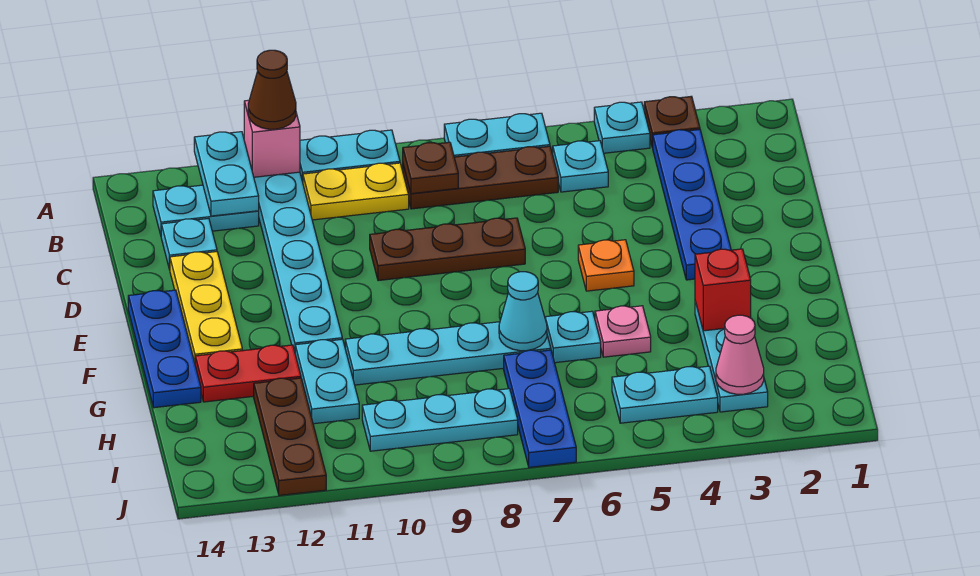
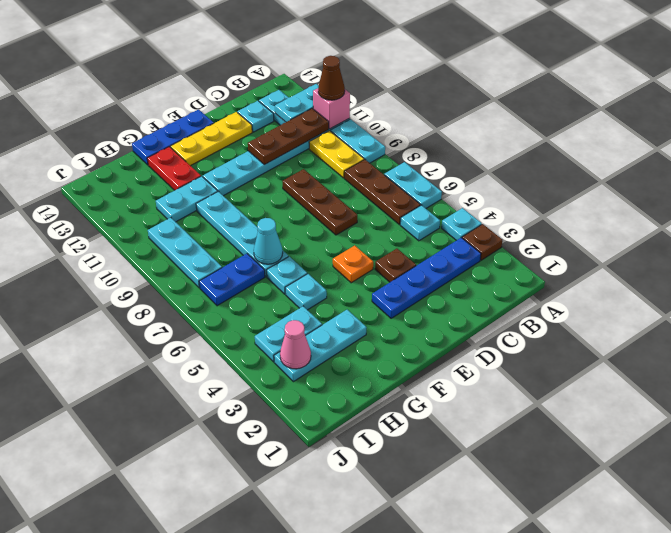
brown plate B8 level 2 -> brown plate D4 level 1
red brick G3 level 2 -> none
pink plate G5 level 1 -> cyan plate G5 level 1
blue plate H7:J7 level 1 -> blue plate H7:I7 level 1
brown plate H12:J12 level 1 -> brown plate B11:D11 level 2
cyan plate I4:I5 level 1 -> cyan plate H4:I4 level 1

